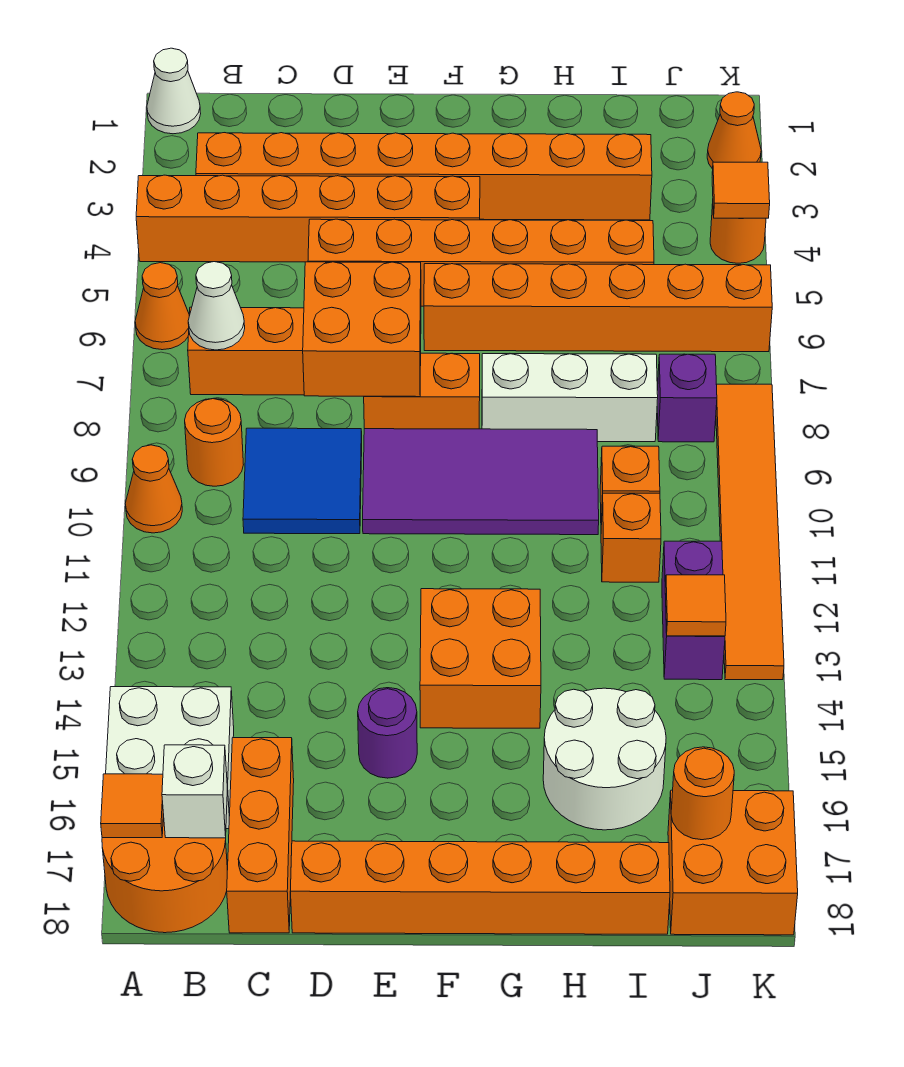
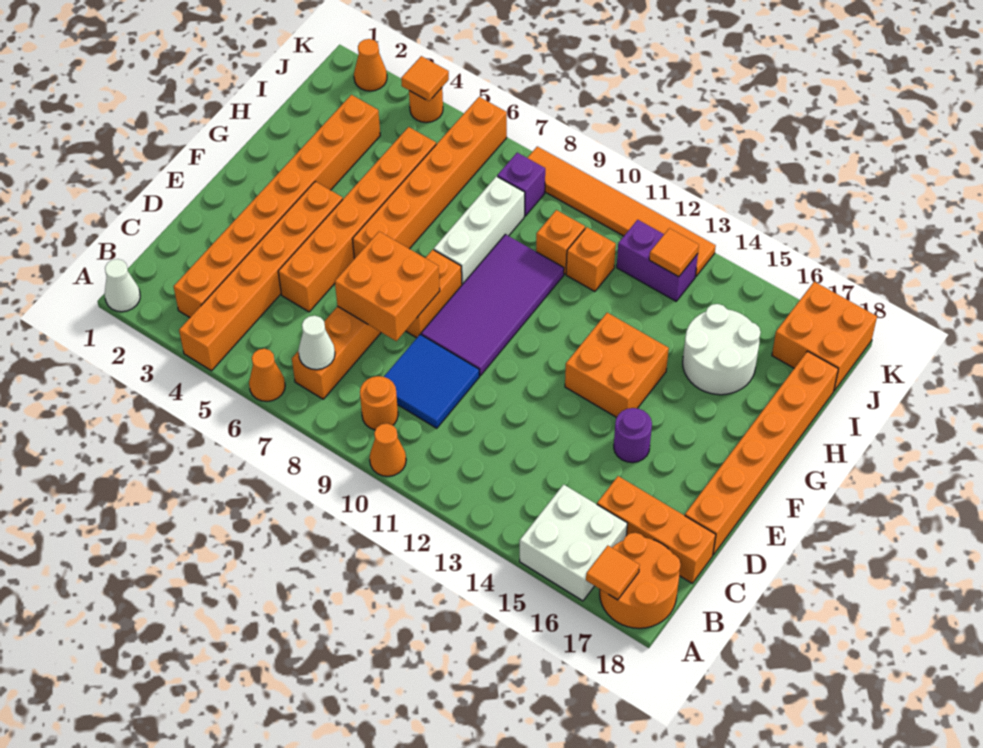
white brick B17 level 2 -> none
orange round brick J17 level 2 -> none

